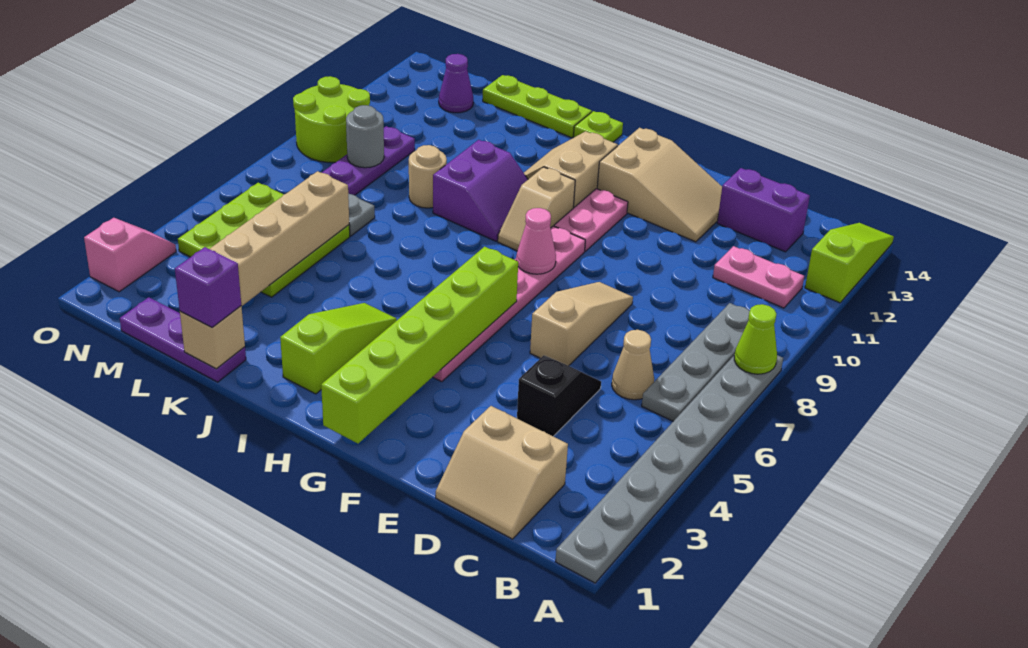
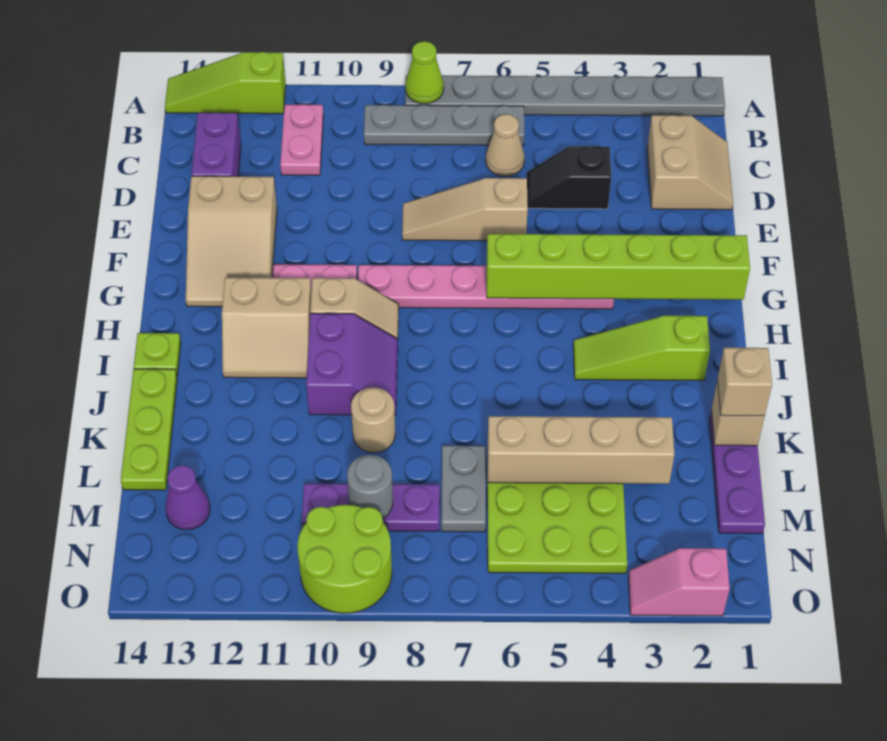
tan slope E12:G13 level 1 top G -> tan slope E12:G13 level 1 top E
pink cone G8 level 2 -> none
purple slope I9:J10 level 1 top J -> purple slope I9:J10 level 1 top 10
purple brick K1 level 3 -> tan brick K1 level 3

